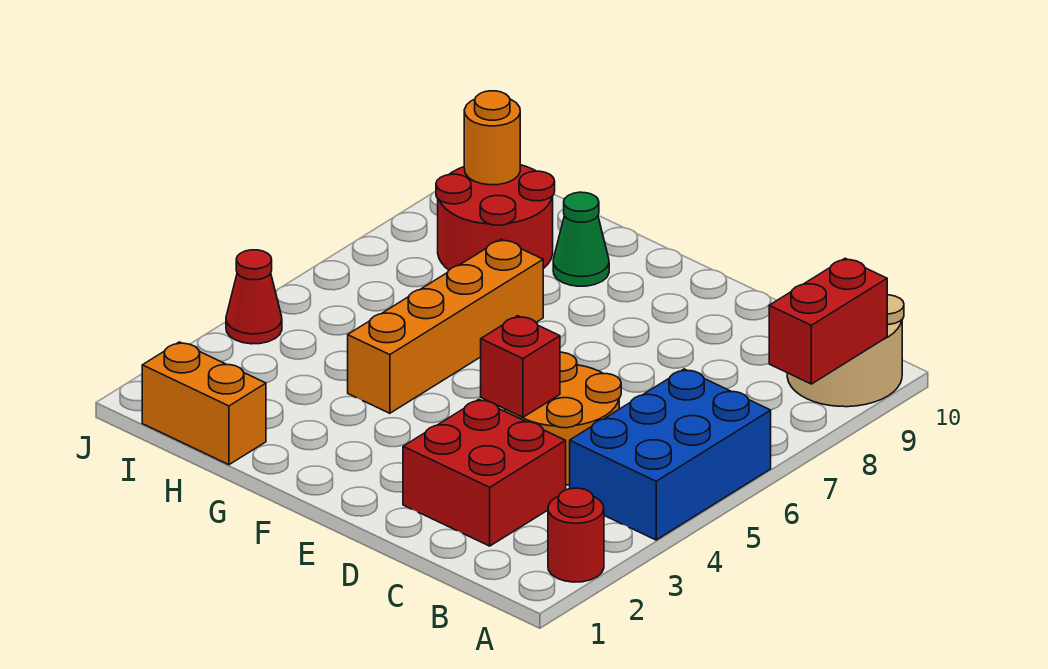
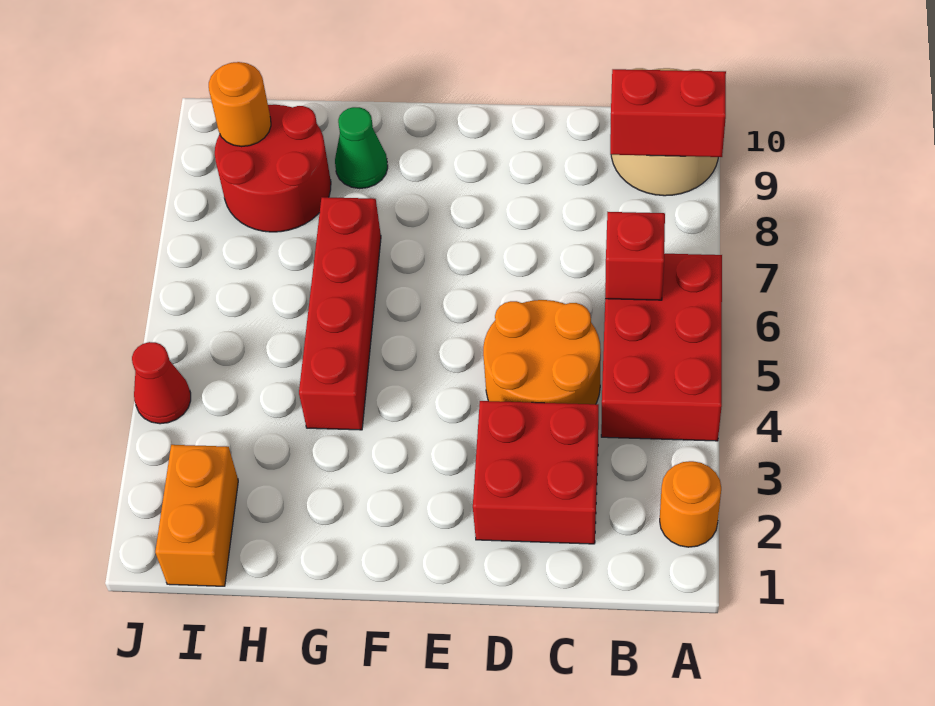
red round brick A2 level 1 -> orange round brick A2 level 1
blue brick A4:B6 level 1 -> red brick A4:B6 level 1
red brick A8:A9 level 2 -> red brick A9:B9 level 2
red brick D4 level 2 -> red brick B6 level 2
orange brick G4:G7 level 1 -> red brick G4:G7 level 1
orange brick H1:I1 level 1 -> orange brick I1:I2 level 1

